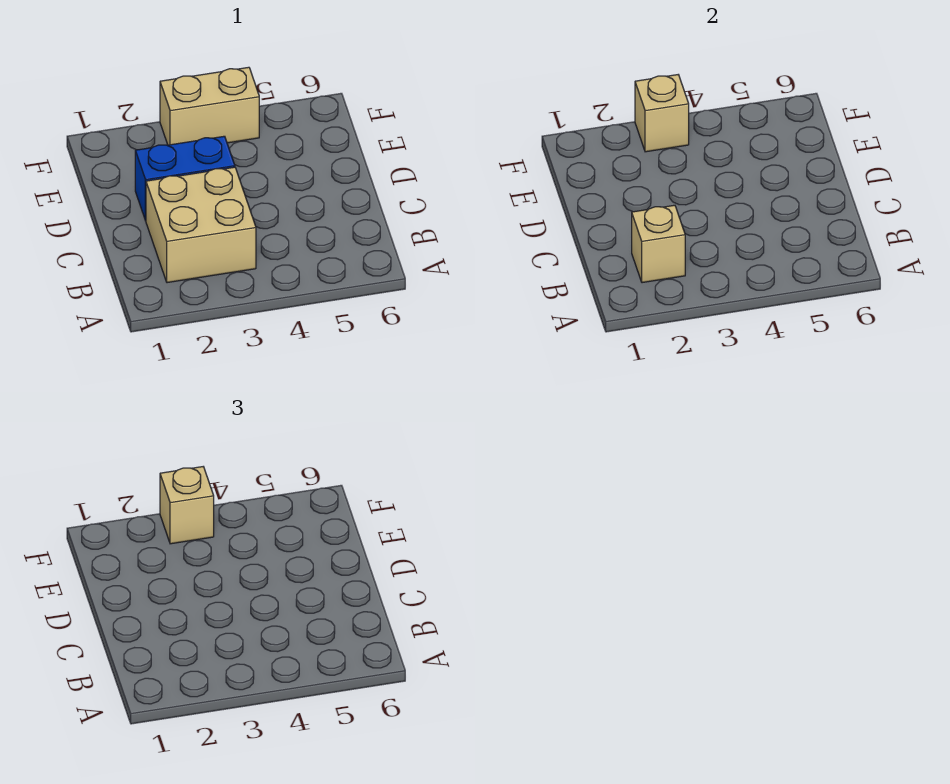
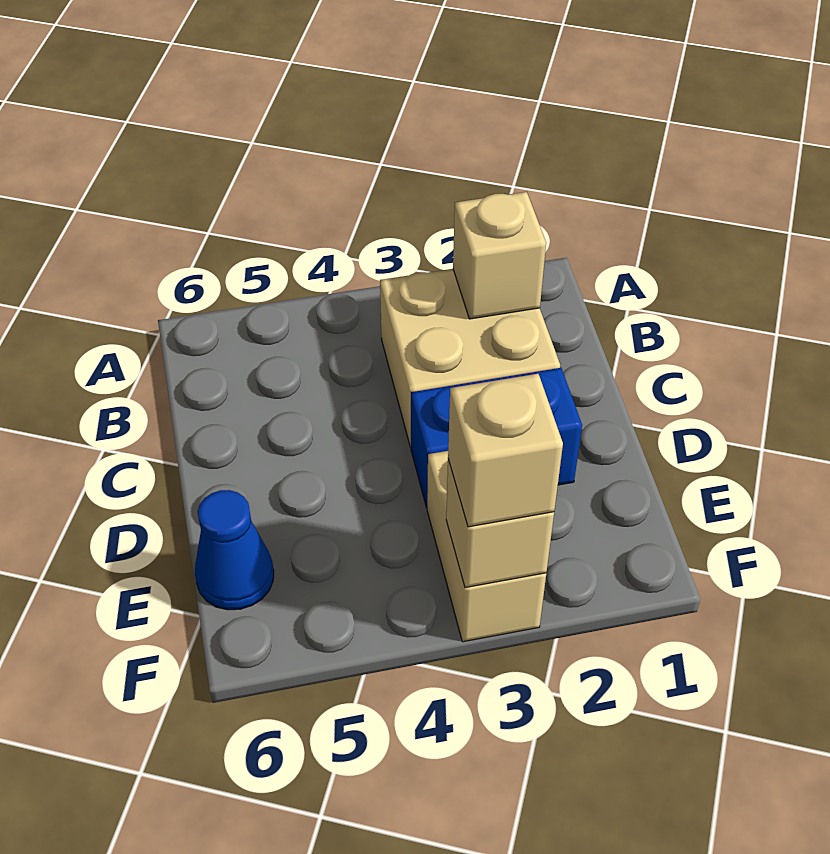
none -> blue cone E6 level 1
tan brick F3:F4 level 1 -> tan brick E3:F3 level 1

